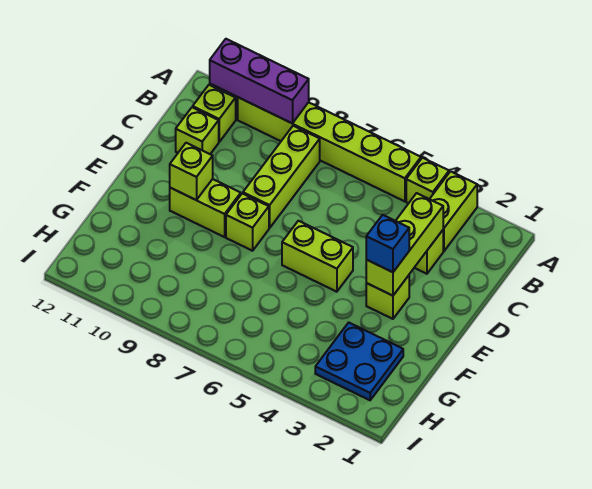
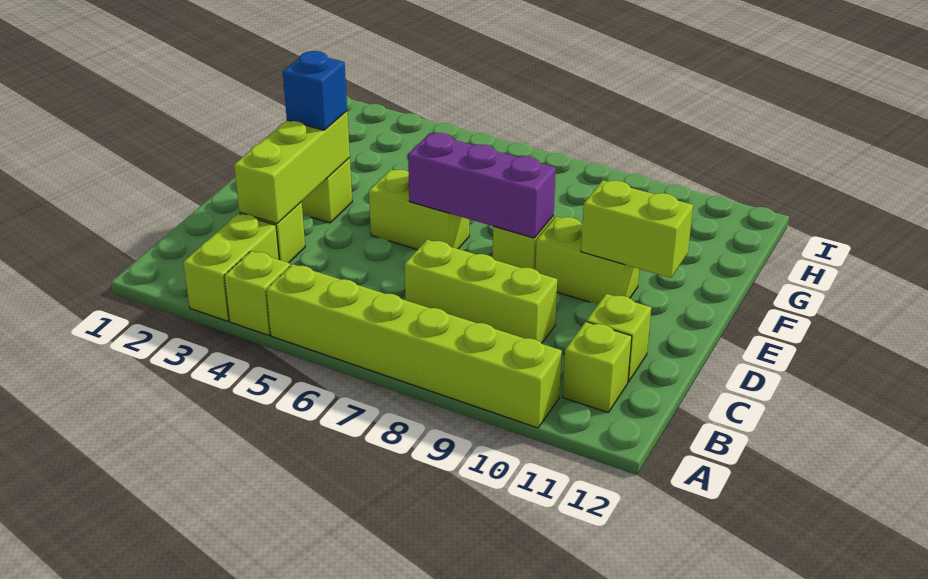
purple brick A9:A11 level 2 -> purple brick E6:E8 level 2
lime brick B8:D8 level 1 -> lime brick C7:C9 level 1
lime brick E10 level 2 -> lime brick E10:E11 level 2
blue plate G2:H3 level 1 -> none

